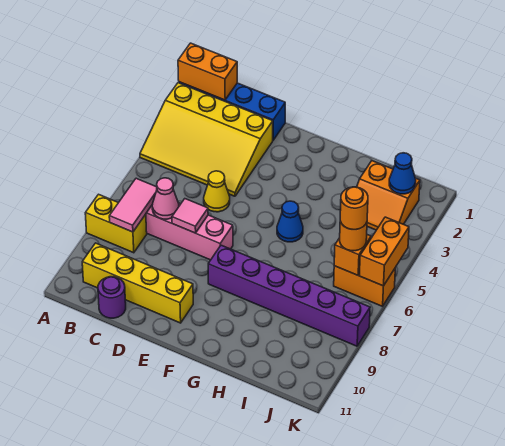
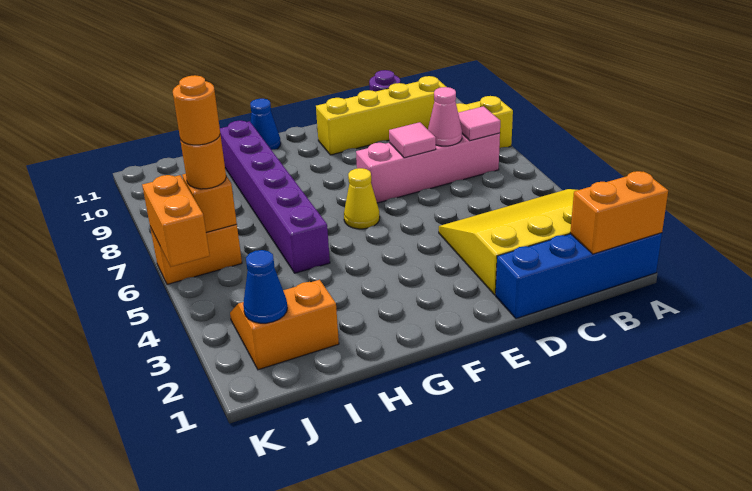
pink tile B7:B8 level 2 -> pink tile B7 level 2
yellow cone D5 level 1 -> yellow cone F6 level 1
purple brick F8:K8 level 1 -> purple brick H5:H10 level 1
blue cone G5 level 1 -> blue cone G11 level 1

